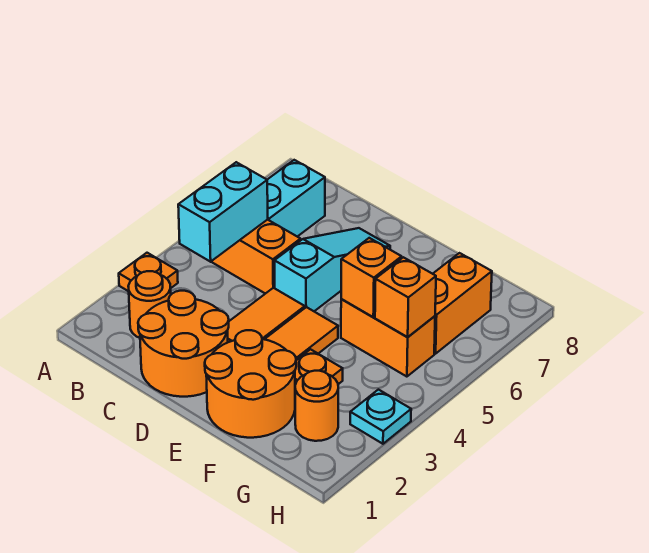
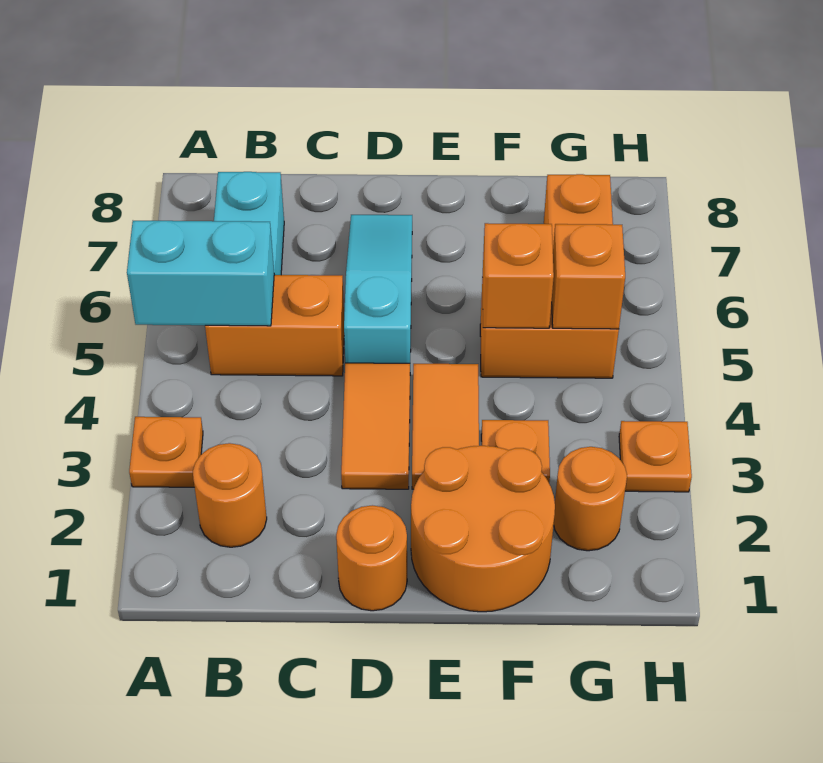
cyan brick B4:B5 level 2 -> cyan brick A5:B5 level 2
orange round brick C1:D2 level 1 -> orange round brick D1 level 1
cyan plate H3 level 1 -> orange plate H3 level 1

